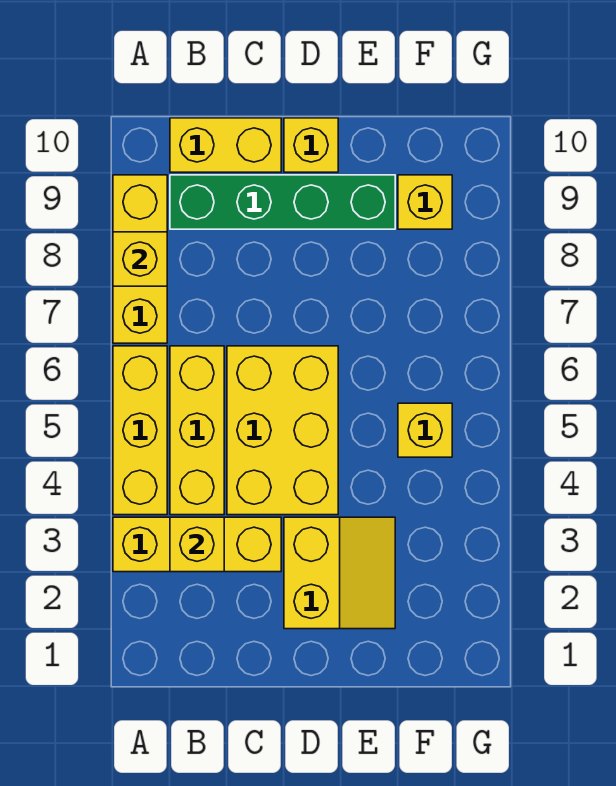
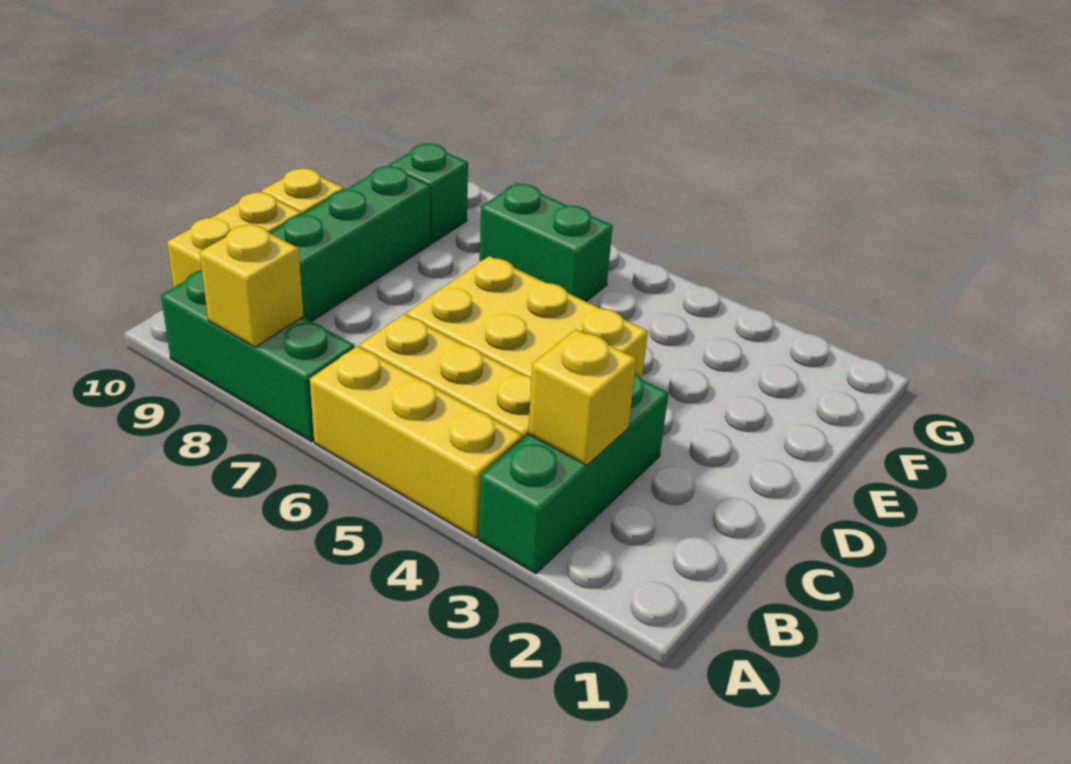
yellow brick A3:C3 level 1 -> green brick A3:C3 level 1
yellow brick A7:A9 level 1 -> green brick A7:A9 level 1
yellow slope D2:E3 level 1 top D -> none
yellow brick F5 level 1 -> none
none -> green brick F6:F7 level 1
yellow brick F9 level 1 -> green brick F9 level 1

